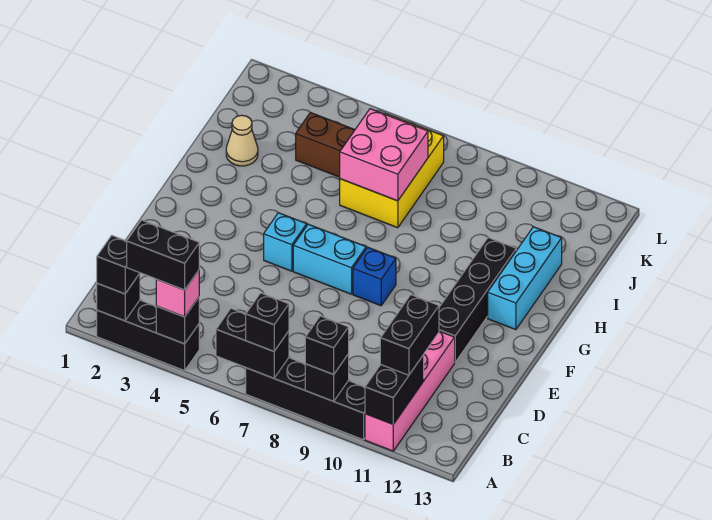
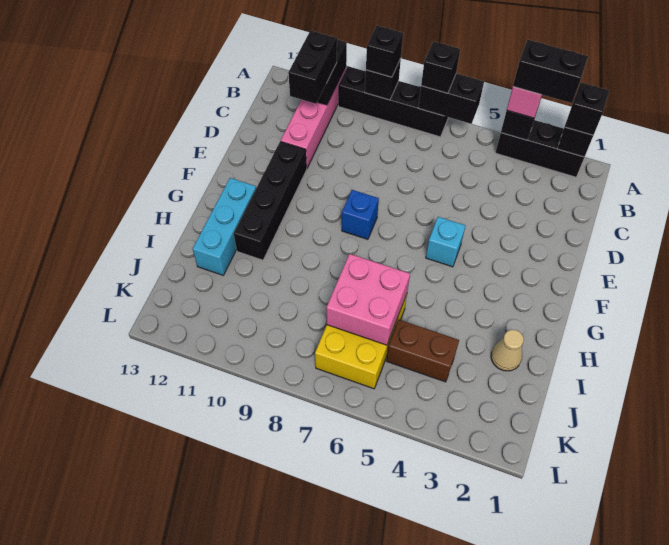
cyan brick F6:F7 level 1 -> none

